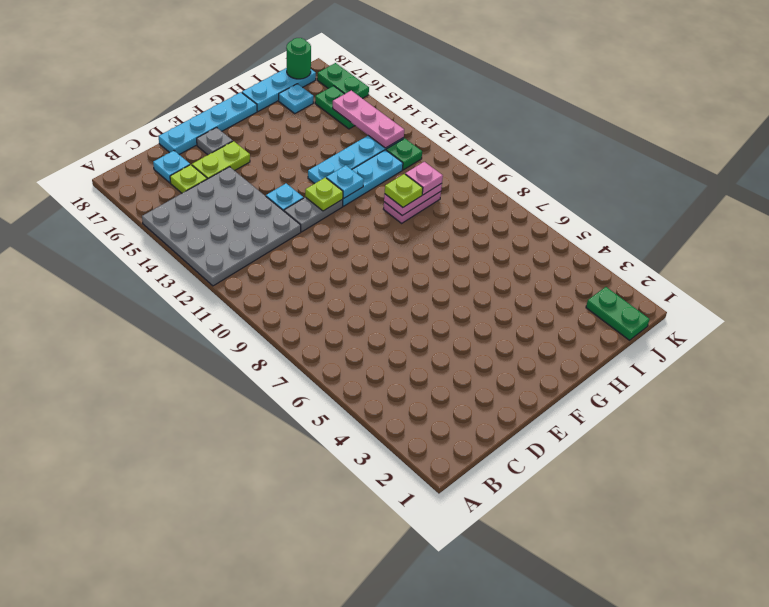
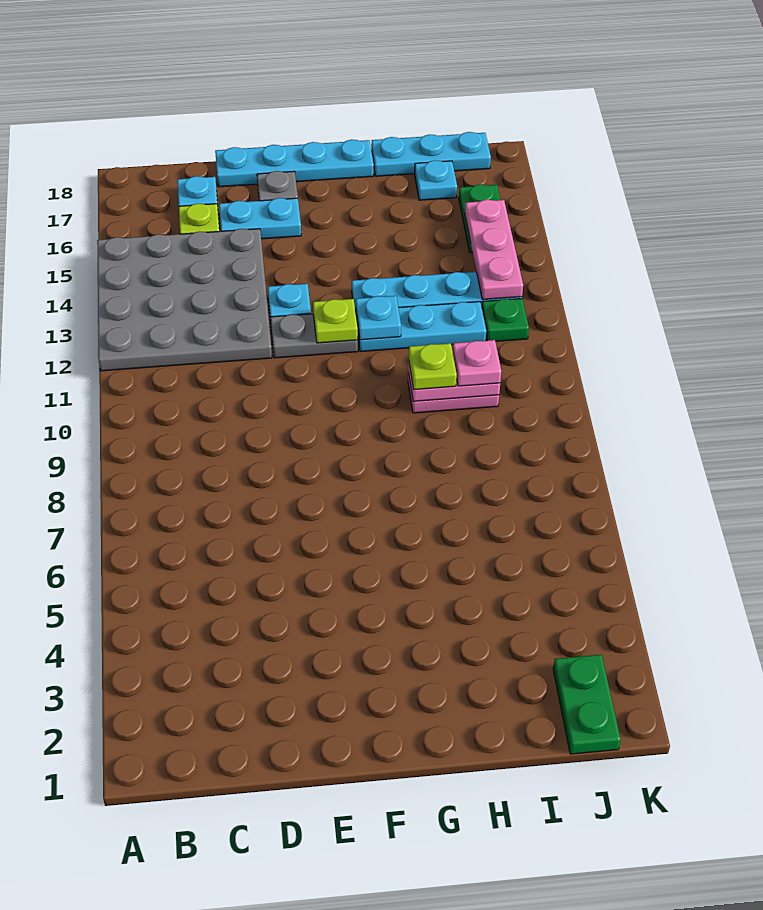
lime plate D16:E16 level 1 -> cyan plate D16:E16 level 1
green round brick J18 level 2 -> none
green plate K16:K17 level 1 -> none

